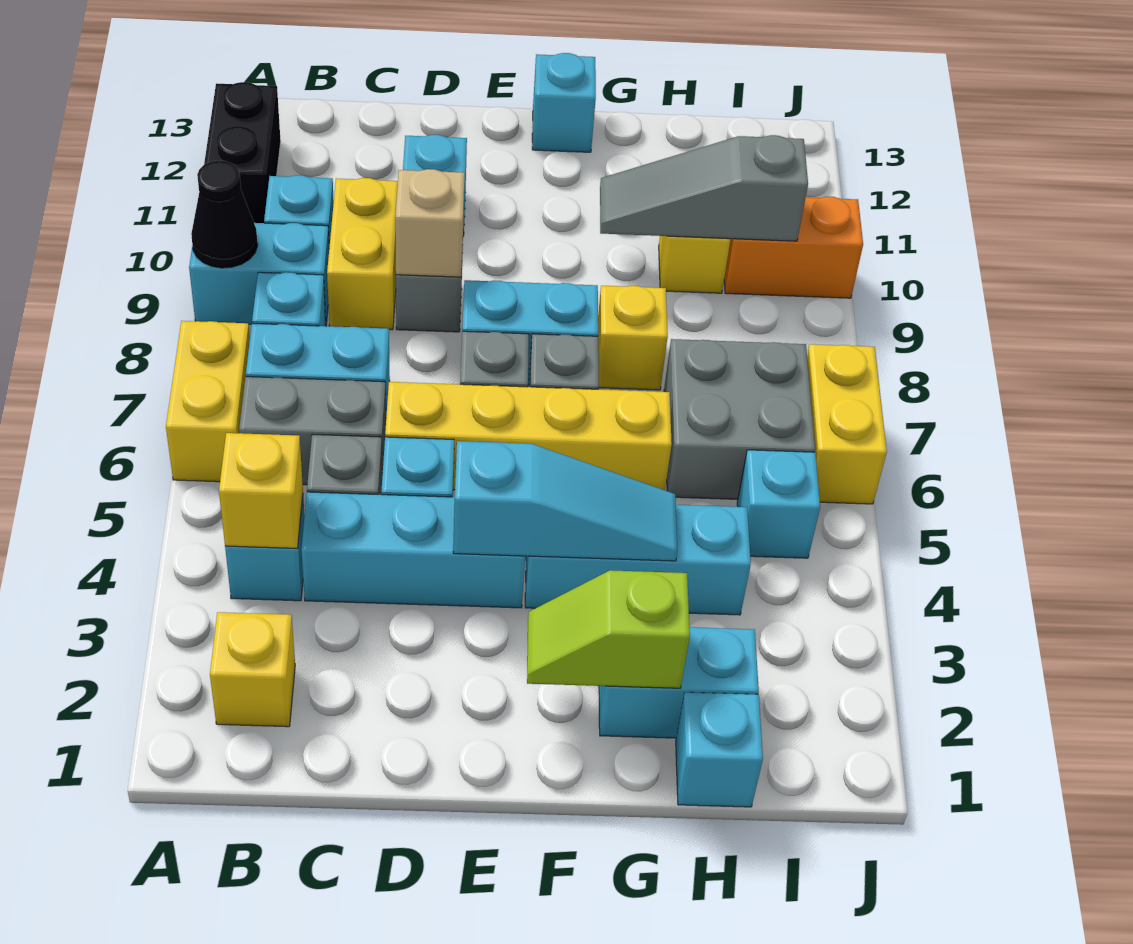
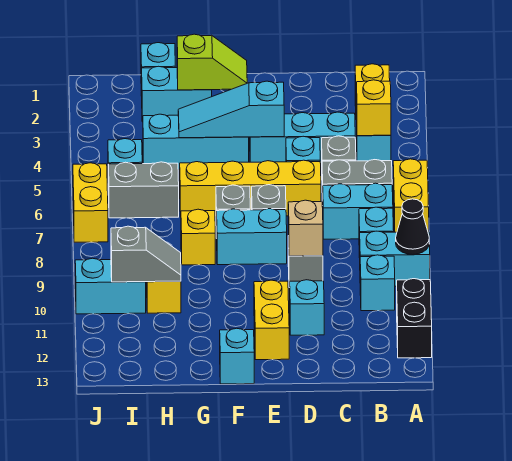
yellow brick C9:C10 level 1 -> yellow brick E11:E12 level 1
grey slope G10:I10 level 2 top I -> grey slope H10:I10 level 2 top I
grey brick H6:I7 level 1 -> grey brick H6:I6 level 1
orange brick I10:J10 level 1 -> cyan brick I10:J10 level 1

